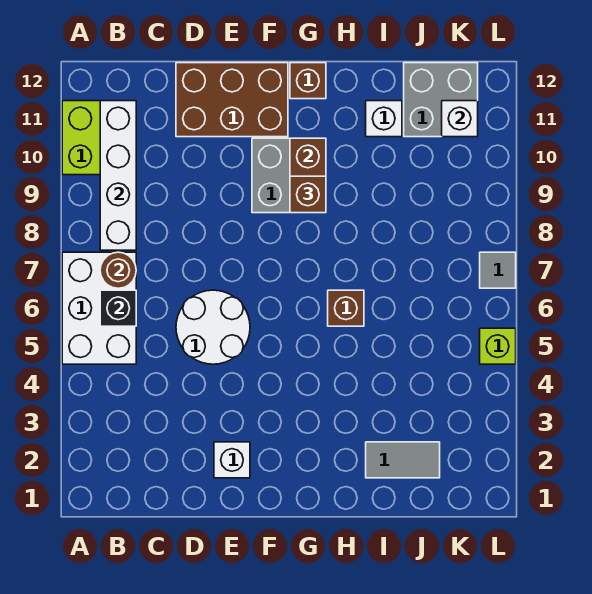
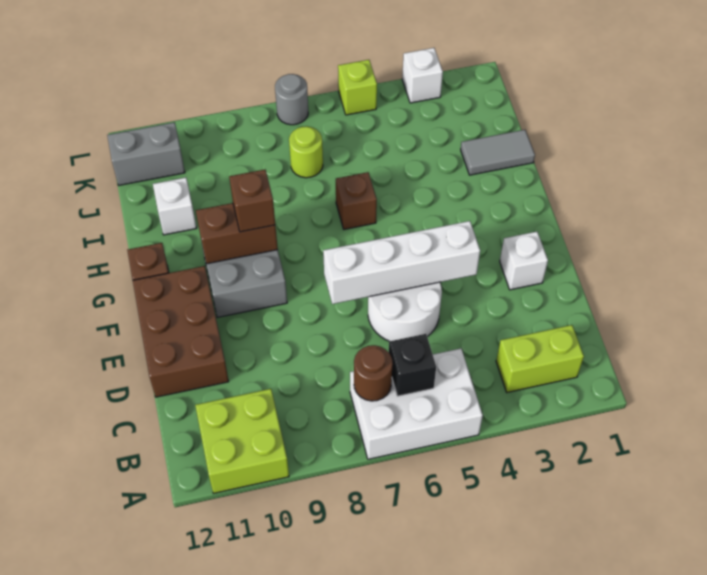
none -> lime brick B2:B3 level 1
white brick B8:B11 level 2 -> white brick E4:E7 level 2
grey tile I2:J2 level 1 -> grey tile I1:I2 level 1
none -> lime round brick J7 level 1
grey brick J11:K12 level 1 -> grey brick K11:K12 level 1
white brick K11 level 2 -> white brick L3 level 1
grey tile L7 level 1 -> grey round brick L7 level 1

